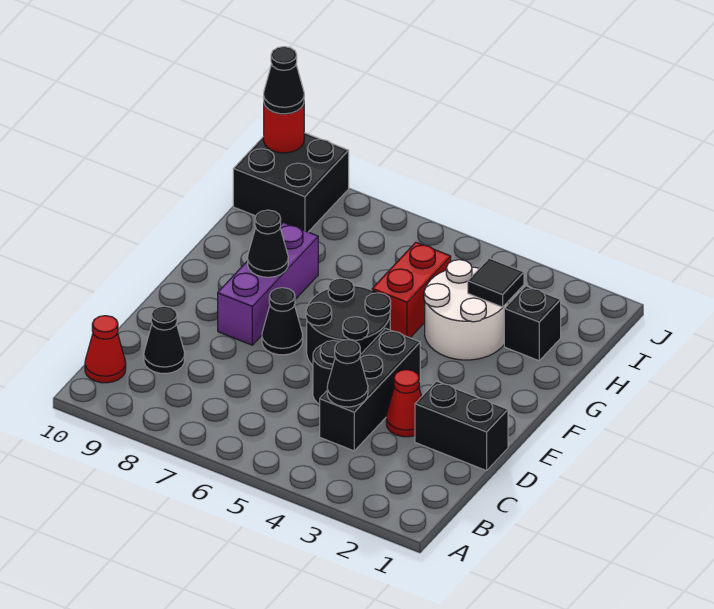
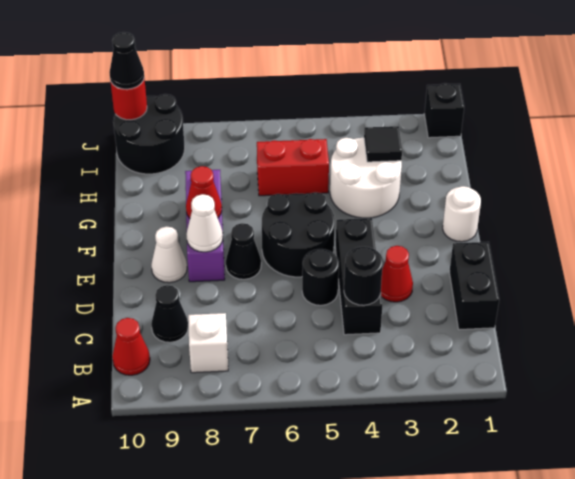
none -> white brick B8 level 1
black cone C4 level 2 -> black round brick C4 level 2
black brick D1:D2 level 1 -> black brick C1:D1 level 1
none -> white cone E8 level 2
none -> white cone E9 level 1
none -> white round brick F1 level 1
black cone F8 level 2 -> red cone F8 level 2
red brick G5:H5 level 1 -> red brick H5:H6 level 1
black brick H2 level 1 -> black brick J1 level 1
black brick I9:J10 level 1 -> black round brick I9:J10 level 1

